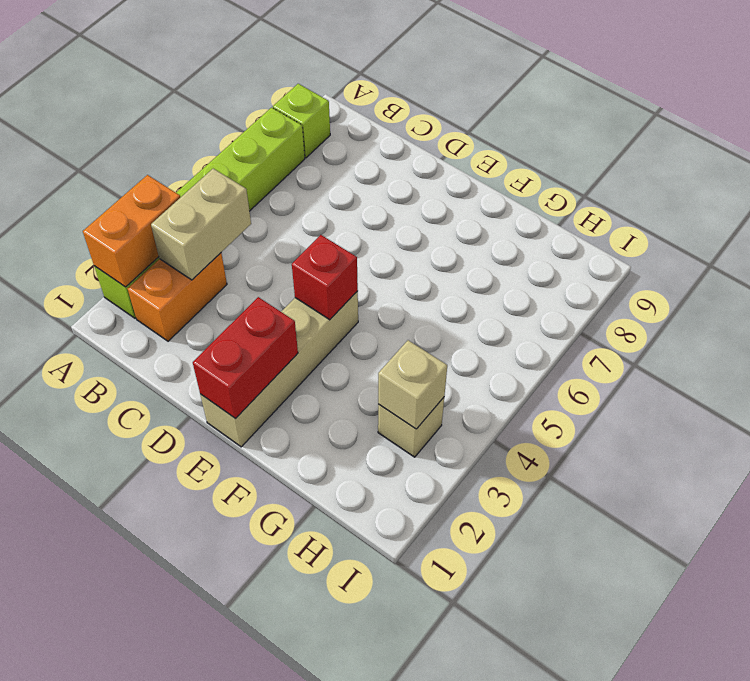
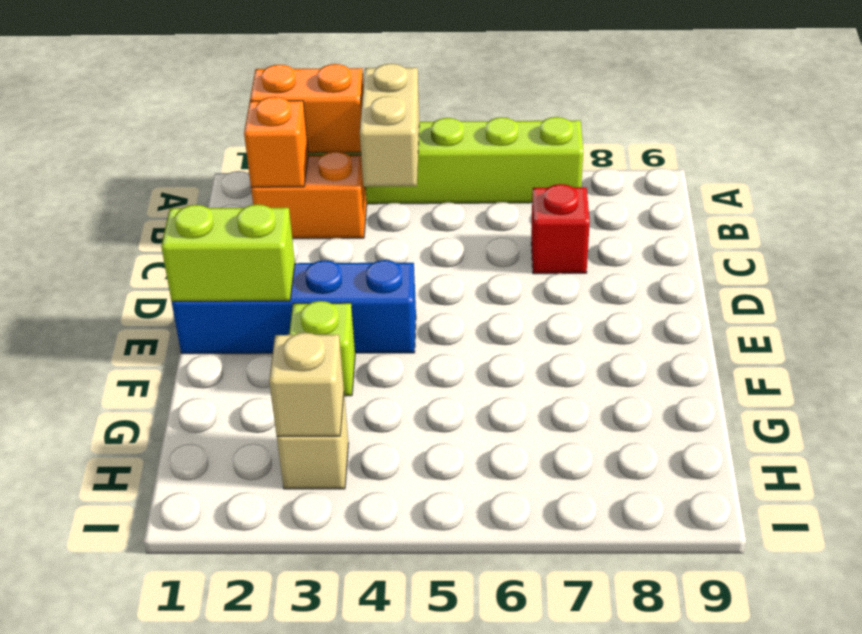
lime brick A8 level 1 -> lime brick F3 level 1
none -> orange brick B2 level 2
tan brick B3:B4 level 2 -> tan brick A4:B4 level 2
tan brick E1:E4 level 1 -> blue brick E1:E4 level 1
red brick E1:E2 level 2 -> lime brick E1:E2 level 2
red brick E4 level 2 -> red brick C7 level 1

